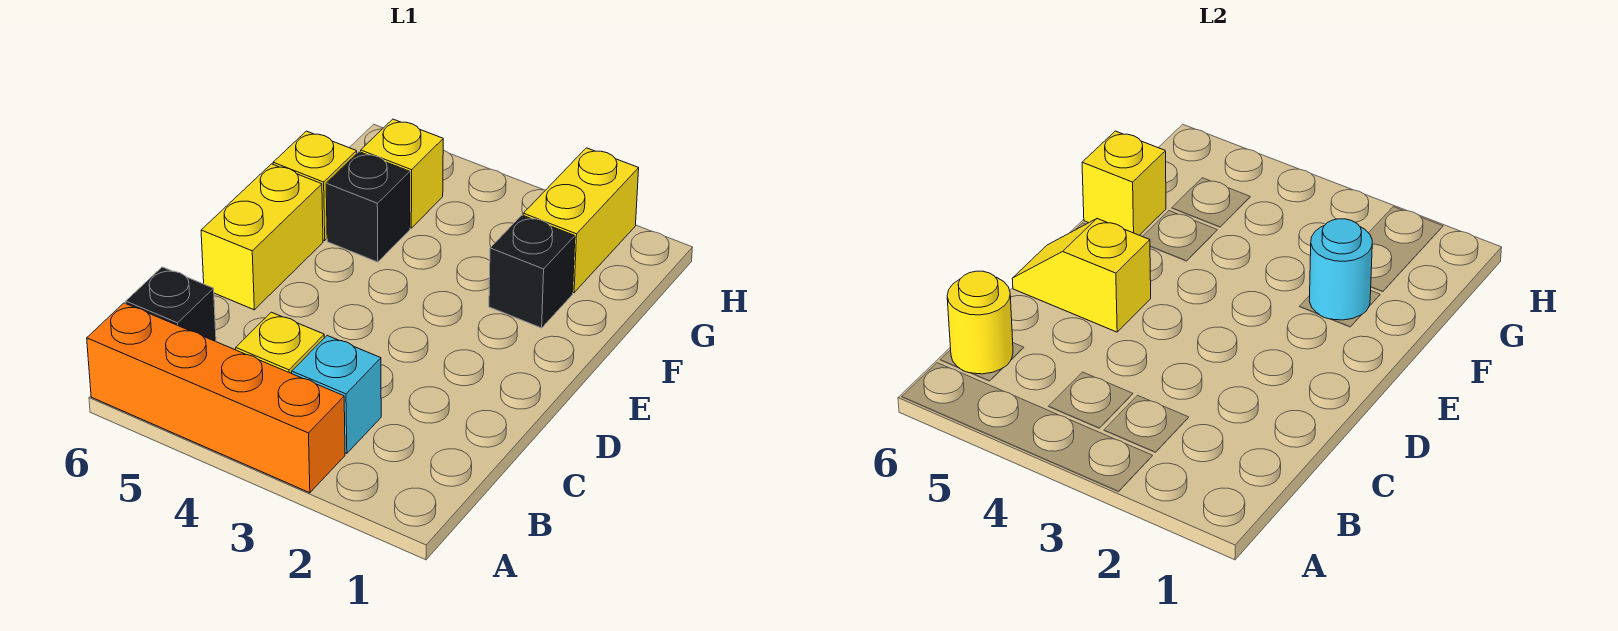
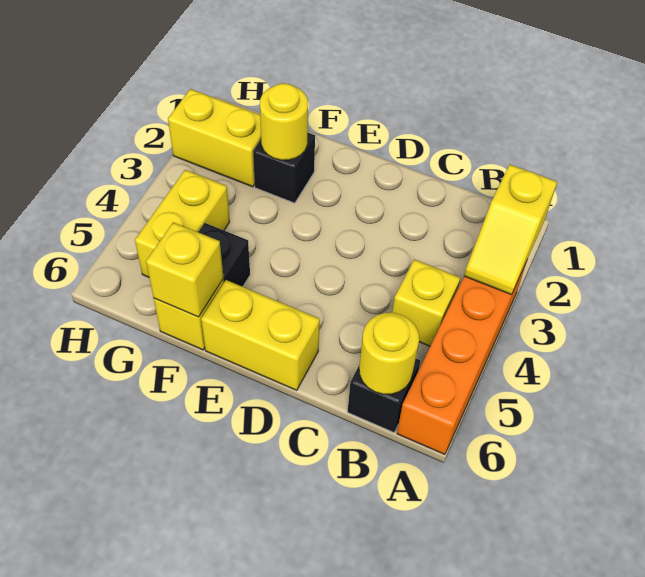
cyan brick B3 level 1 -> none
yellow slope D5:D6 level 2 top 5 -> yellow slope A2:A3 level 2 top 2
cyan round brick F2 level 2 -> yellow round brick F2 level 2
yellow brick G5 level 1 -> yellow brick G4:G5 level 1

